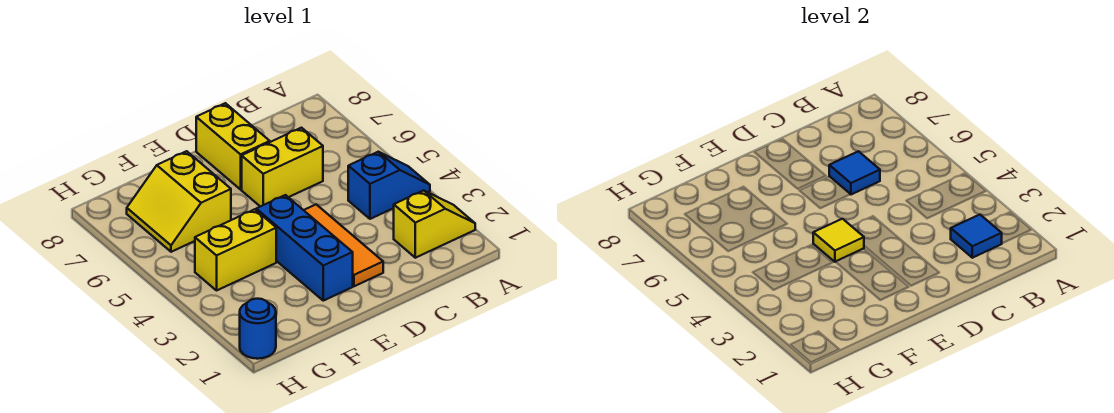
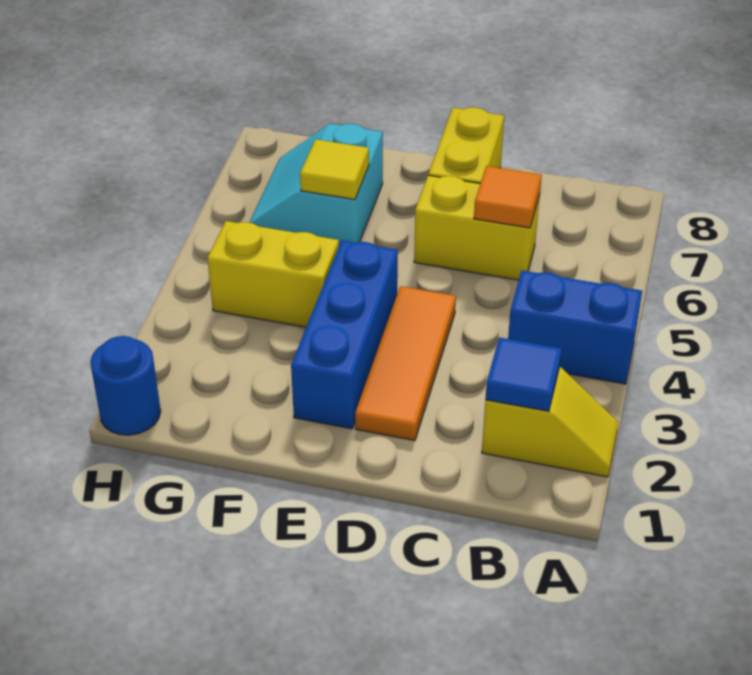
blue slope A4:B4 level 1 top B -> blue brick A4:B4 level 1
blue tile C6 level 2 -> orange tile C6 level 2
yellow tile E4 level 2 -> yellow tile F6 level 2
yellow slope F6:G7 level 1 top F -> cyan slope F6:G7 level 1 top F

